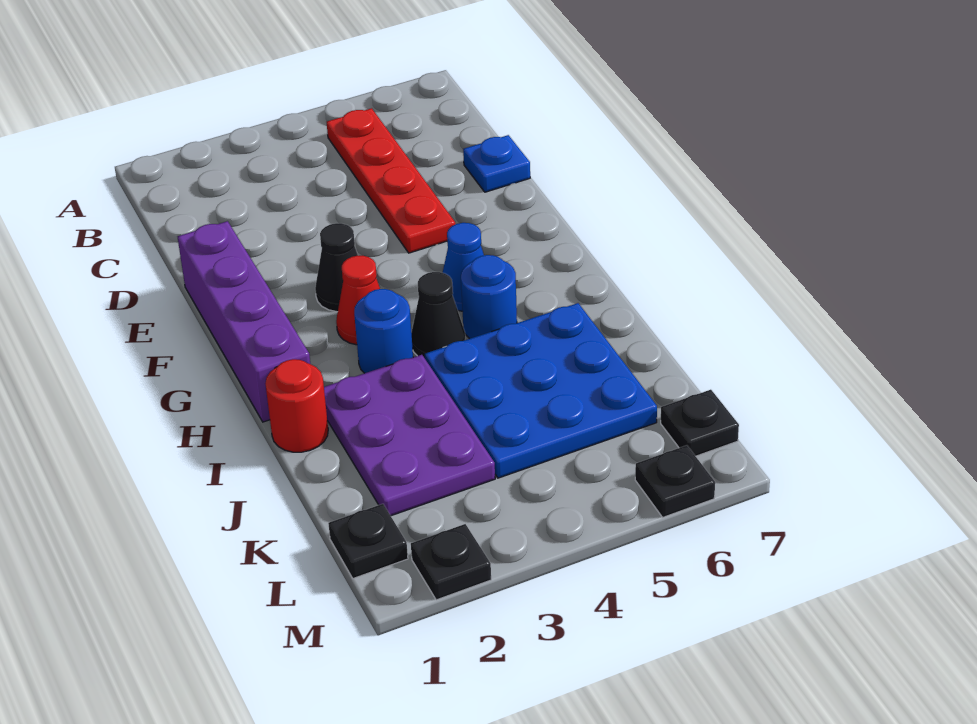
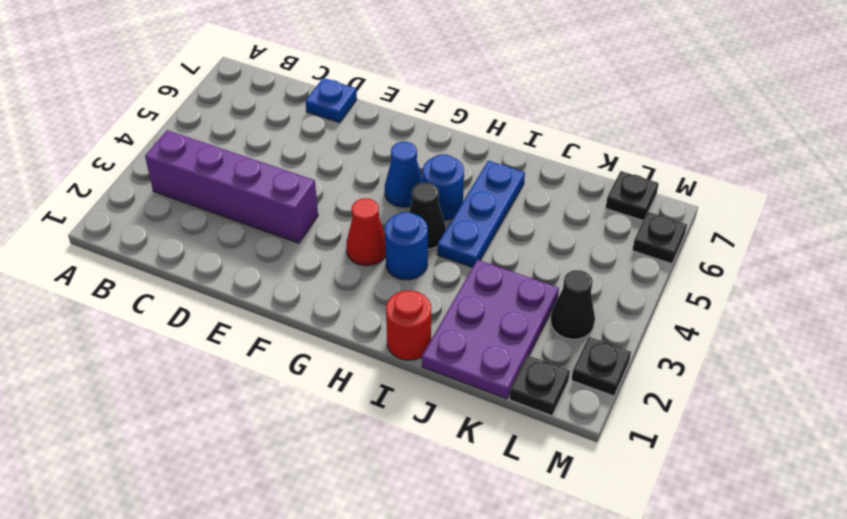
red plate B5:E5 level 1 -> none
purple brick E1:H1 level 1 -> purple brick B3:E3 level 1
black cone F3 level 1 -> black cone L3 level 1
purple plate I2:K3 level 1 -> purple plate J1:K3 level 1
blue plate I4:K6 level 1 -> blue plate I4:I6 level 1

